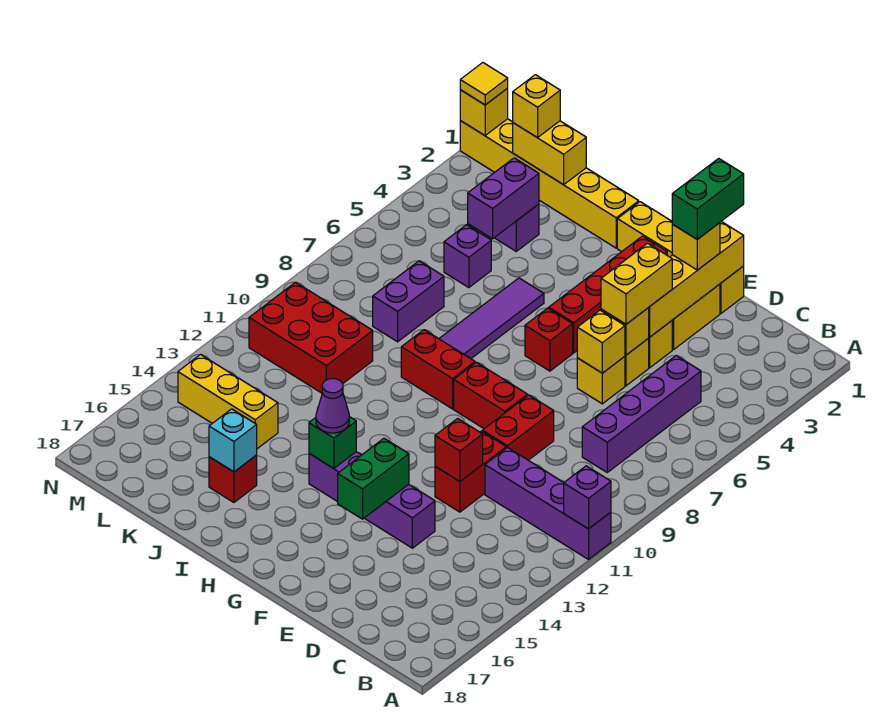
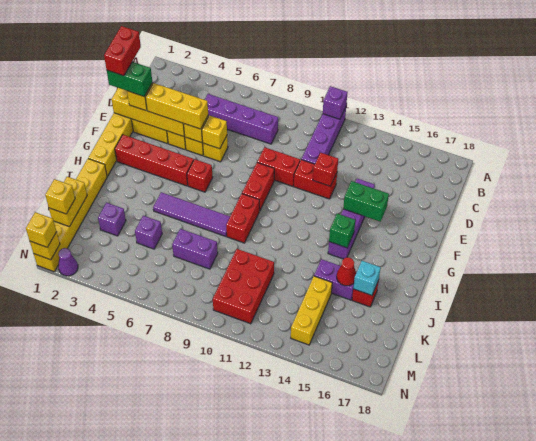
none -> red brick D1:E1 level 5
yellow brick E4:E5 level 3 -> yellow brick E3:E5 level 3
purple cone H14 level 3 -> purple cone N2 level 1
none -> red cone J15 level 2
purple brick K3:K4 level 2 -> purple brick J14:J15 level 1
yellow tile N1 level 3 -> yellow brick N1 level 3

